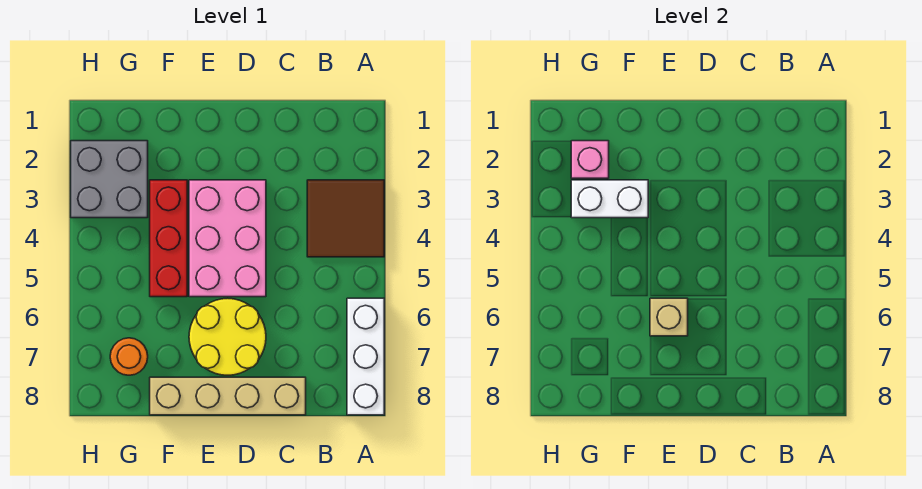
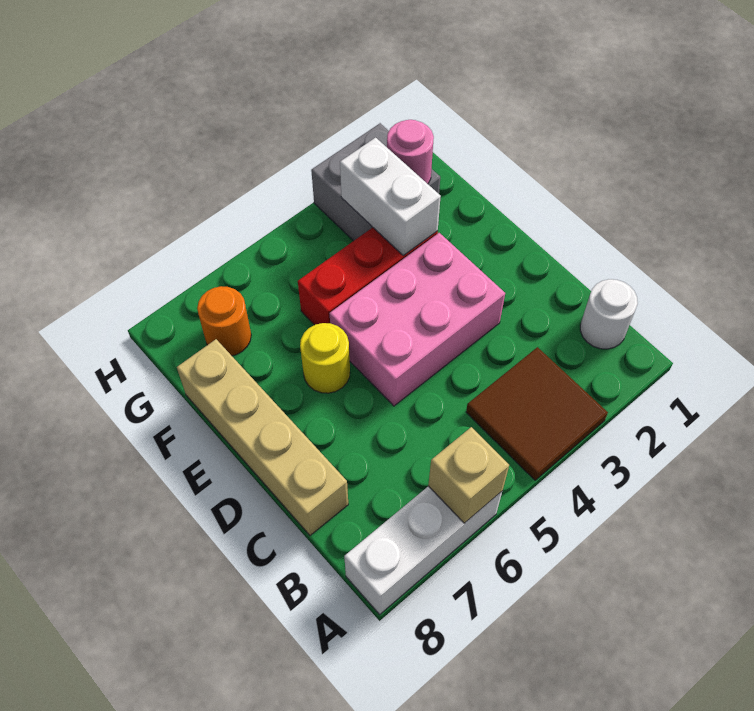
none -> white round brick B1 level 1
yellow round brick D6:E7 level 1 -> yellow round brick E6 level 1
tan brick E6 level 2 -> tan brick A6 level 2
pink brick G2 level 2 -> pink round brick G2 level 2

